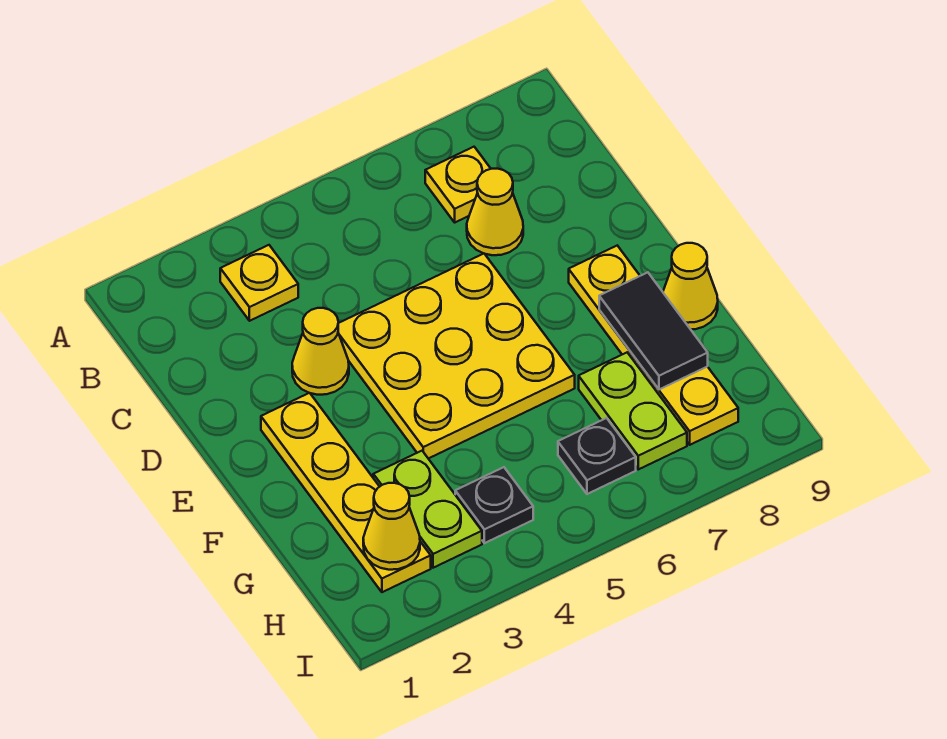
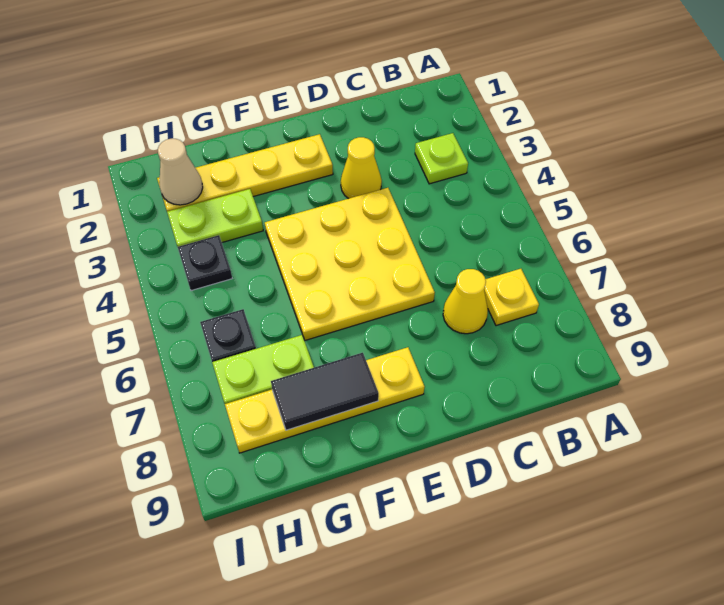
yellow plate B3 level 1 -> lime plate B3 level 1
yellow cone F9 level 1 -> none
yellow cone H2 level 2 -> tan cone H2 level 2

